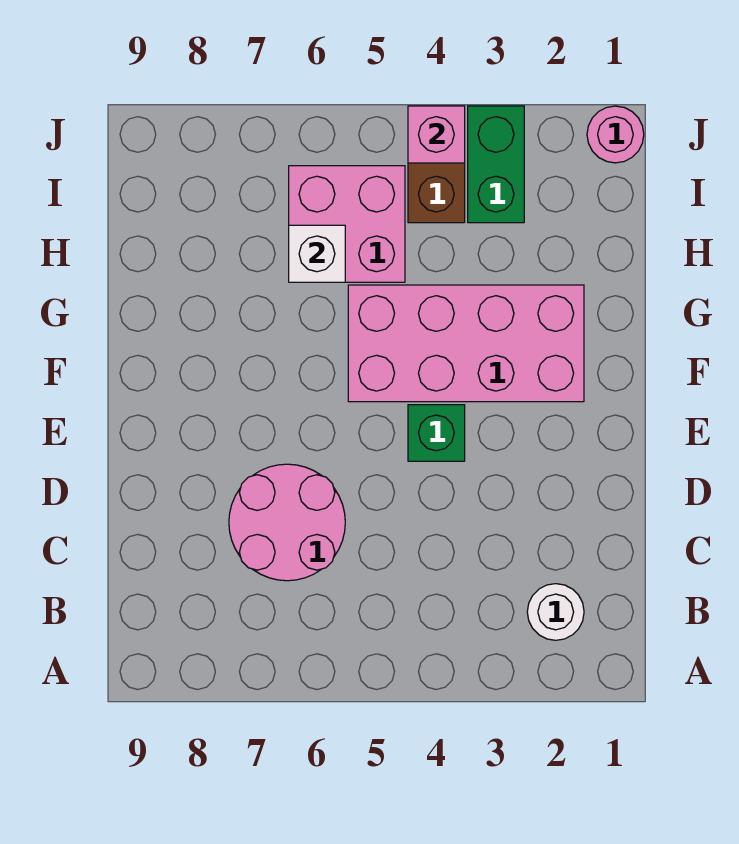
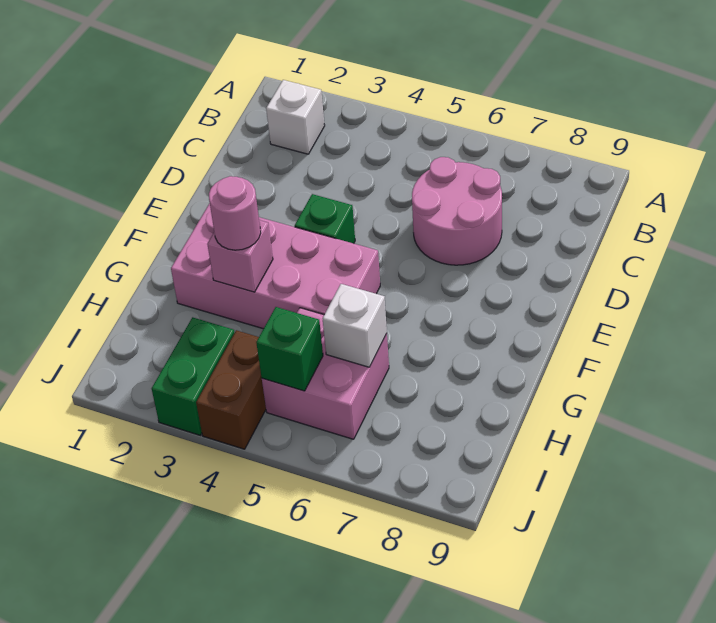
white round brick B2 level 1 -> white brick B2 level 1
none -> green brick I5 level 2
pink round brick J1 level 1 -> pink round brick G3 level 3
pink brick J4 level 2 -> pink brick G3 level 2

